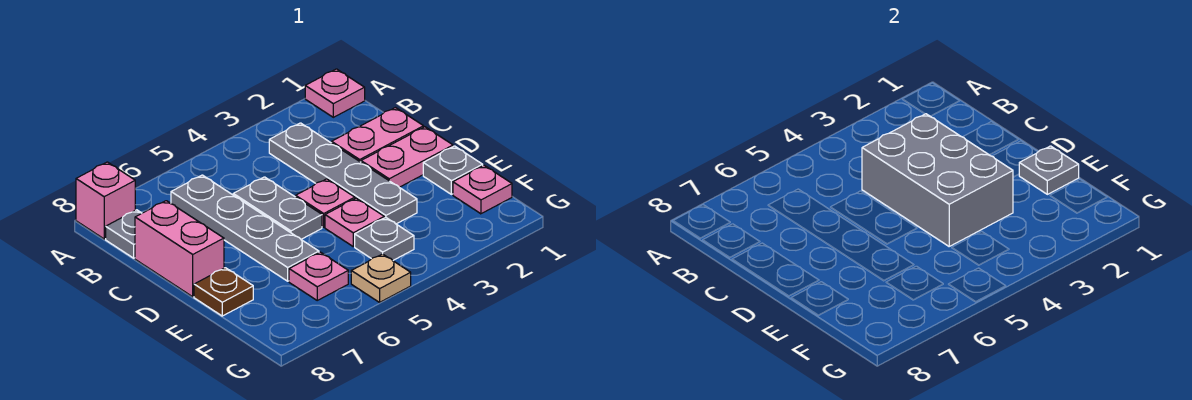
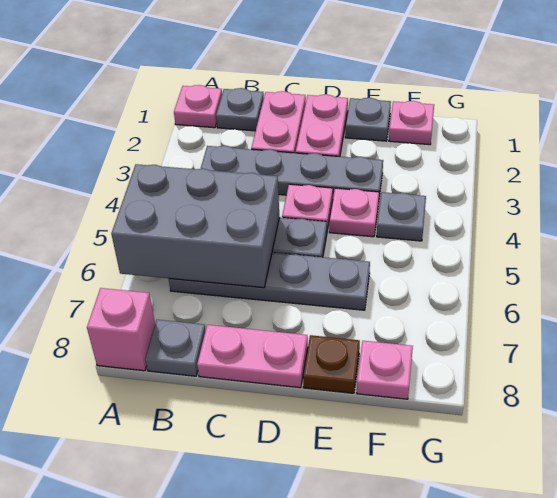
grey brick C3:E4 level 2 -> grey brick A5:C6 level 2
pink brick C8:D8 level 1 -> pink plate C8:D8 level 1
grey plate E1 level 2 -> grey plate B1 level 1
pink plate F6 level 1 -> pink plate F8 level 1
tan plate G5 level 1 -> none

